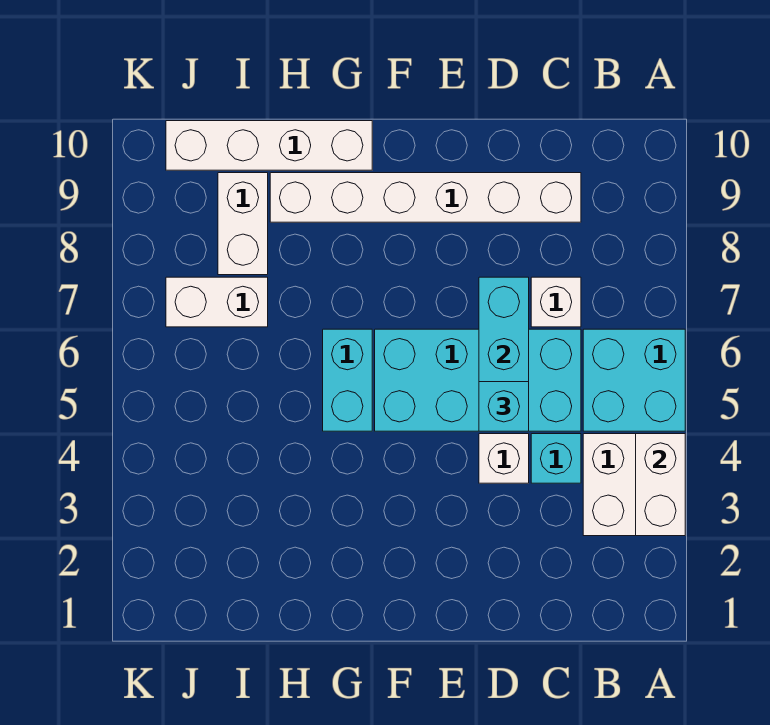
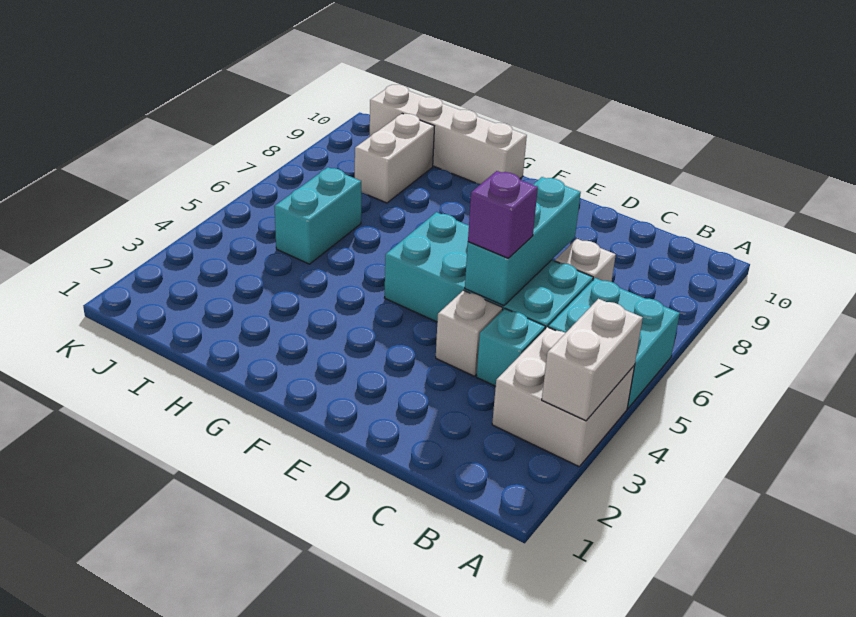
white brick C9:H9 level 1 -> none
cyan brick D5 level 3 -> purple brick D5 level 3
cyan brick G5:G6 level 1 -> cyan brick I5:I6 level 1
white brick I7:J7 level 1 -> none

